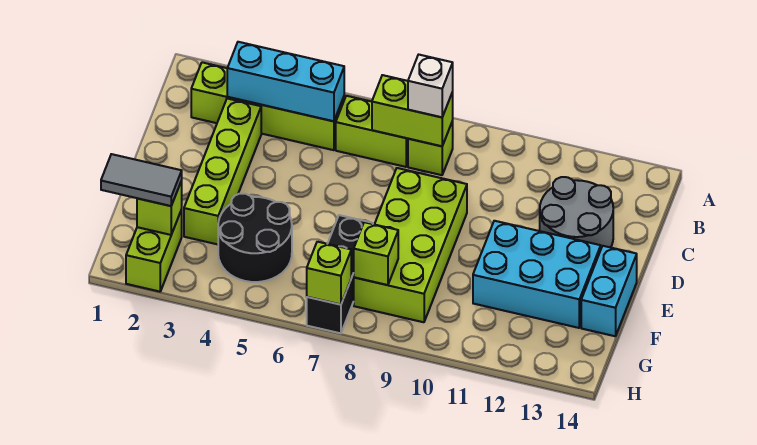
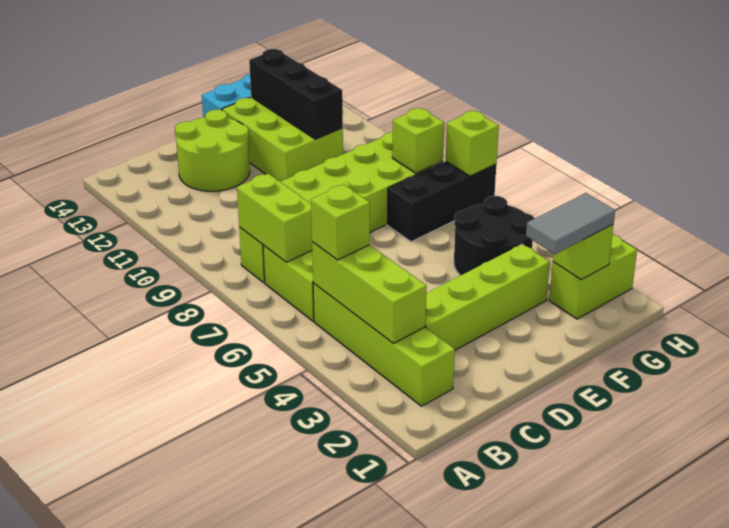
cyan brick B3:B5 level 2 -> lime brick B3:B5 level 2
none -> lime brick B5 level 3
white brick B8 level 3 -> none
grey round brick C12:D13 level 1 -> lime round brick C12:D13 level 1
cyan brick E11:F13 level 1 -> lime brick E11:F13 level 1
none -> black brick F11:F13 level 2
grey tile G1:G2 level 3 -> grey tile F2:G2 level 3

